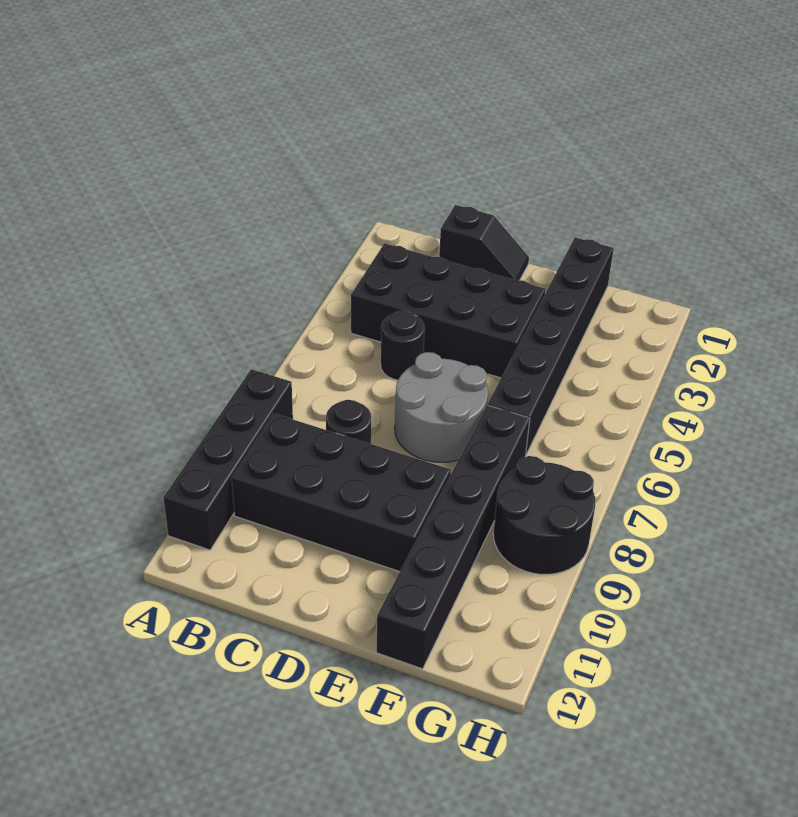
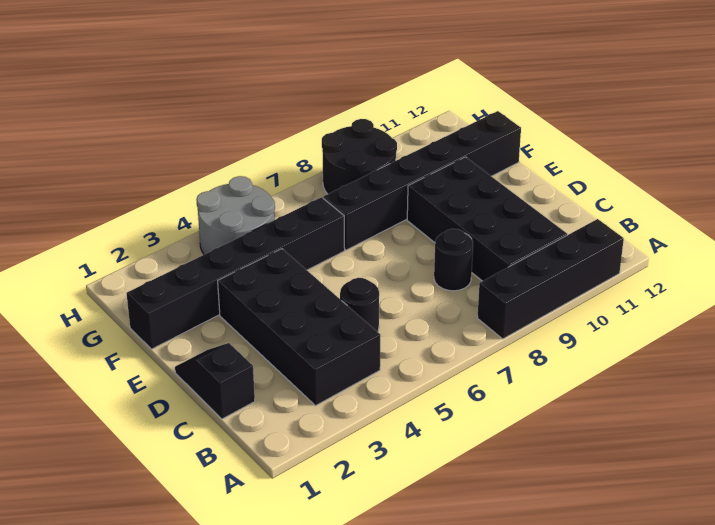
grey round brick D6:E7 level 1 -> grey round brick G4:H5 level 1

